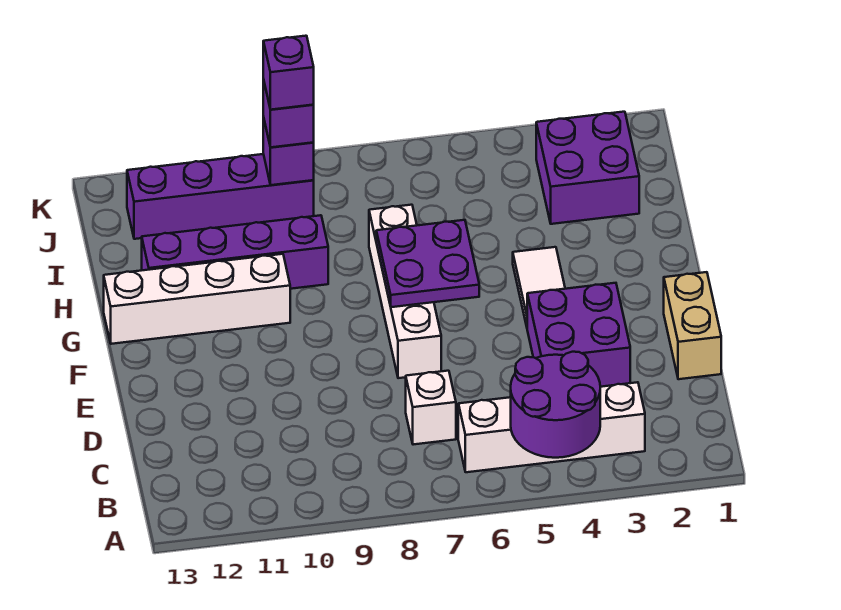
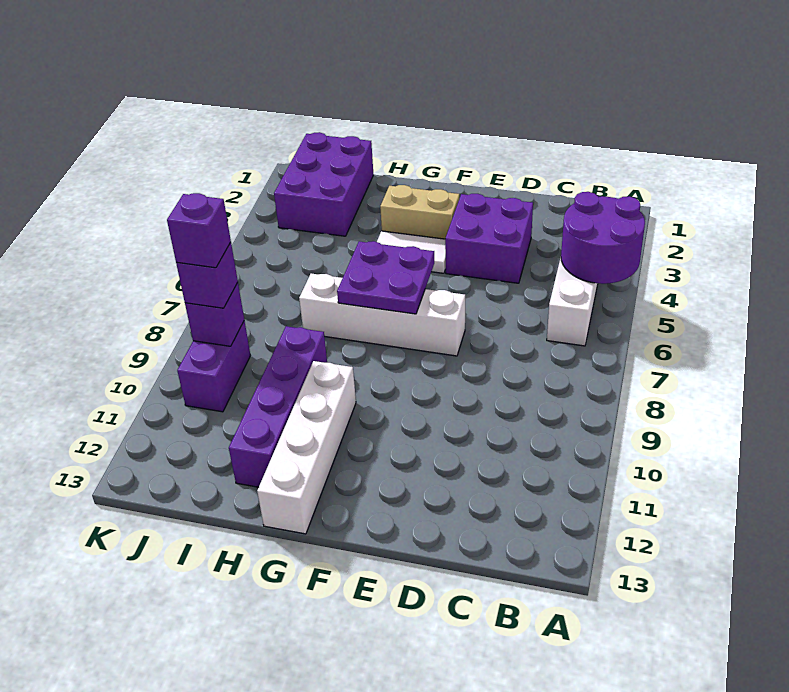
white brick C7 level 1 -> none
tan brick D1:E1 level 1 -> tan brick F3:G3 level 1
purple brick I2:J3 level 1 -> purple brick I1:J3 level 1
purple brick J9:J12 level 1 -> purple brick J9:J10 level 1

